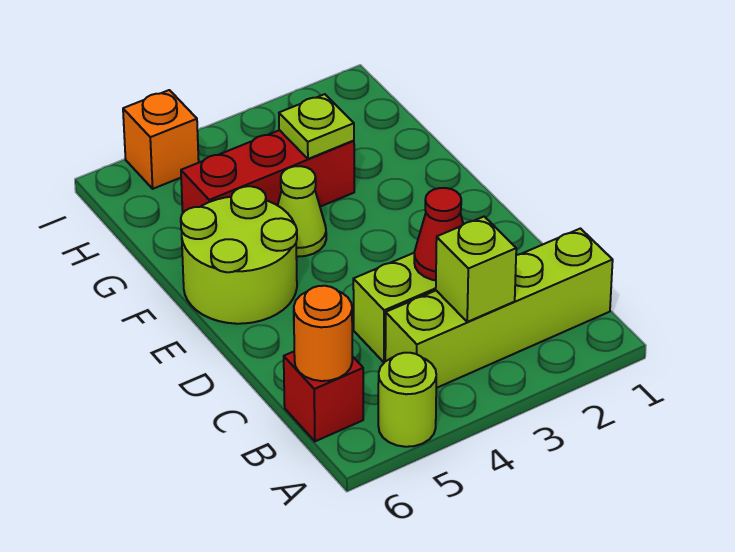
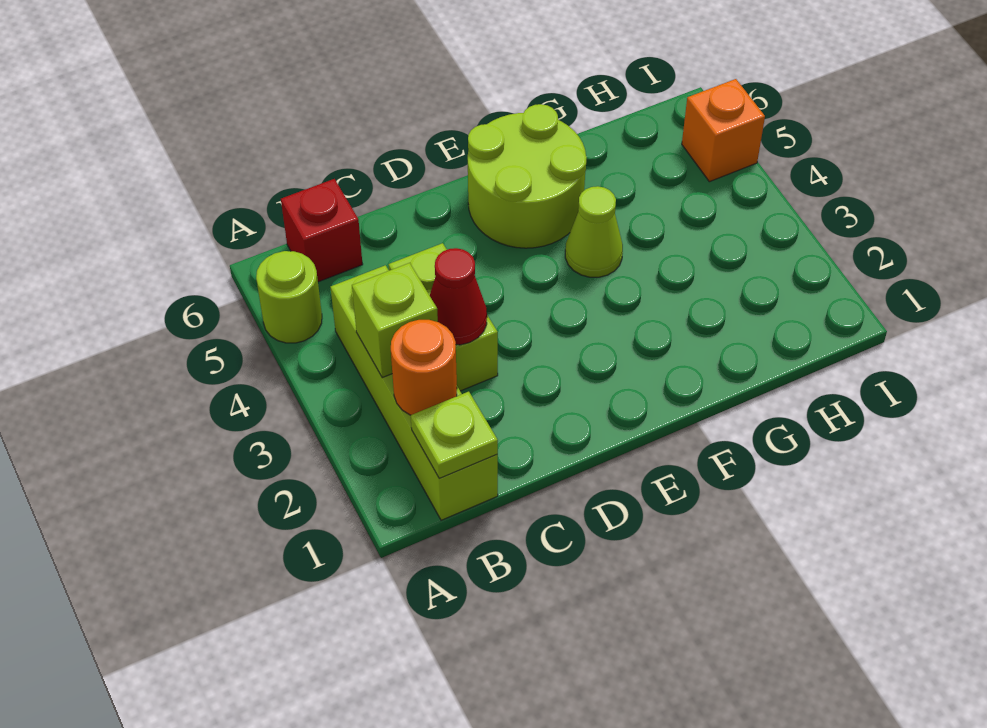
orange round brick B6 level 2 -> orange round brick B2 level 2
red brick G3:G5 level 1 -> none
lime plate G3 level 2 -> lime plate B1 level 2

